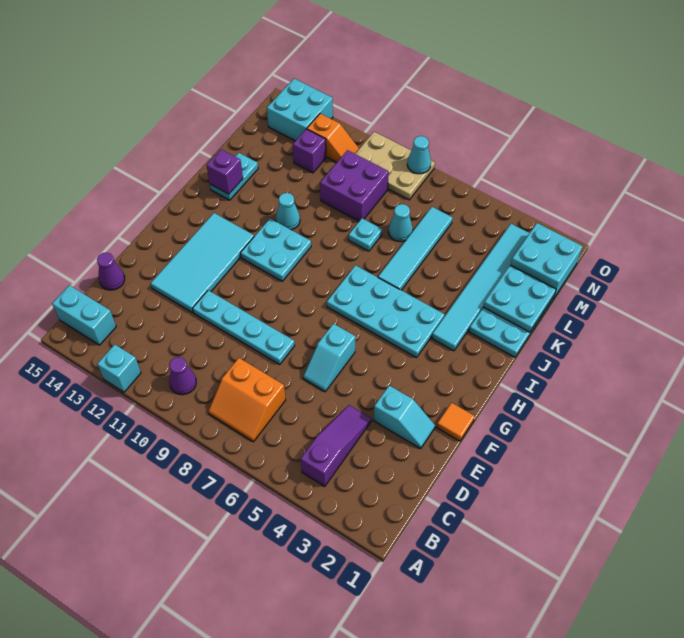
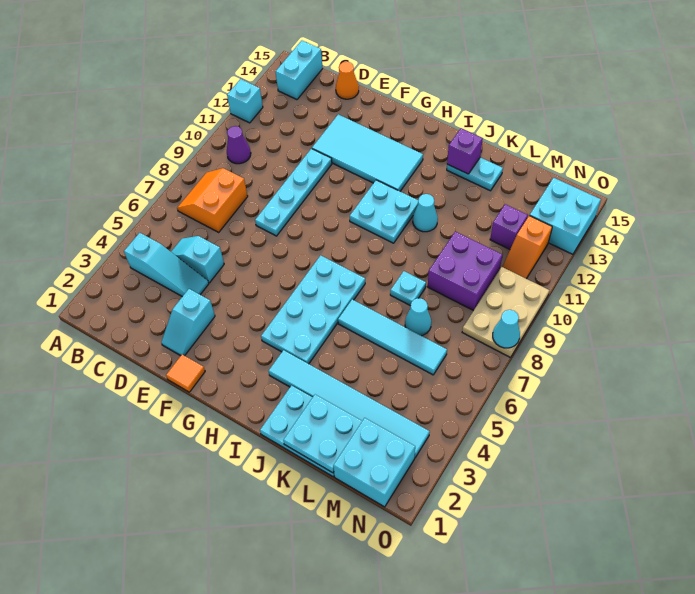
purple slope B4:D4 level 1 top B -> cyan slope B4:D4 level 1 top B
purple cone D15 level 1 -> orange cone D15 level 1
cyan slope E6:F6 level 1 top F -> cyan slope C5:D5 level 1 top D

